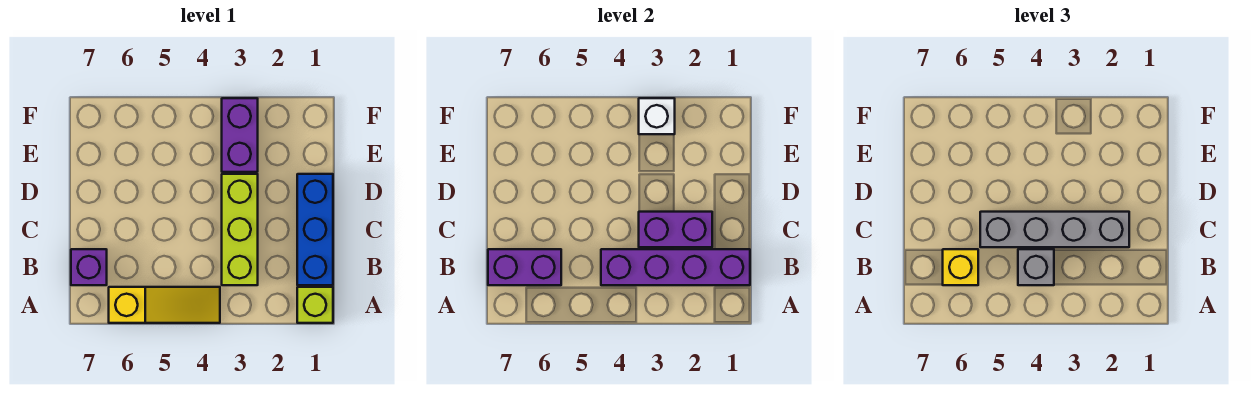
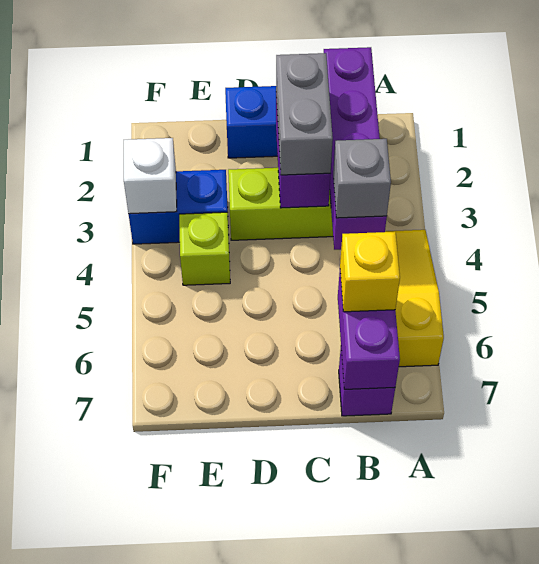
lime brick A1 level 1 -> lime brick E4 level 1
grey brick C2:C5 level 3 -> grey brick C2:C3 level 3
purple brick E3:F3 level 1 -> blue brick E3:F3 level 1

